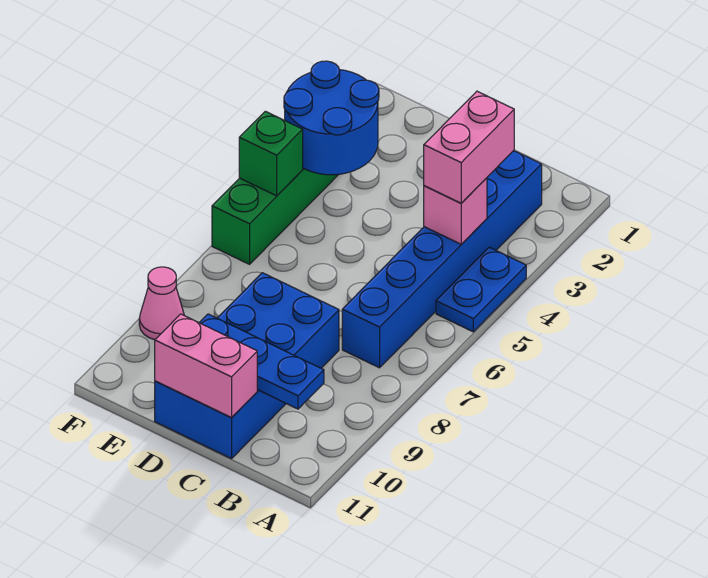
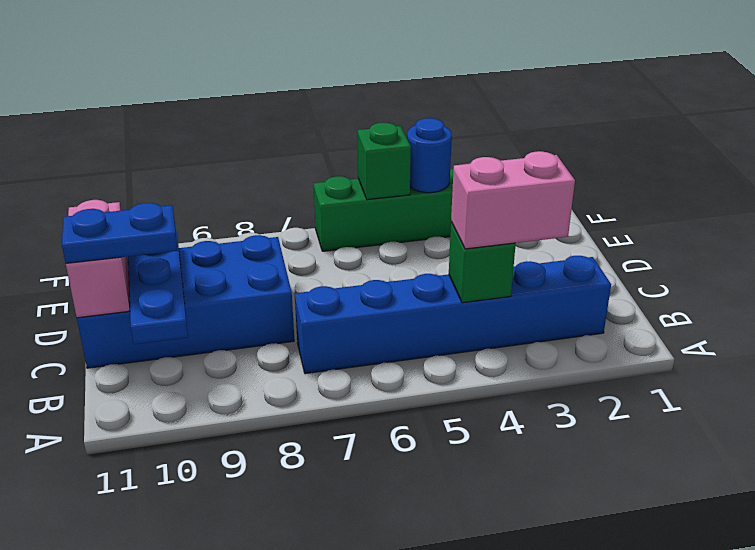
blue plate A4:A5 level 1 -> blue plate C10:C11 level 3
pink brick B4 level 2 -> green brick B4 level 2
blue round brick E3:F4 level 2 -> blue round brick F4 level 2
pink cone F9 level 1 -> none

